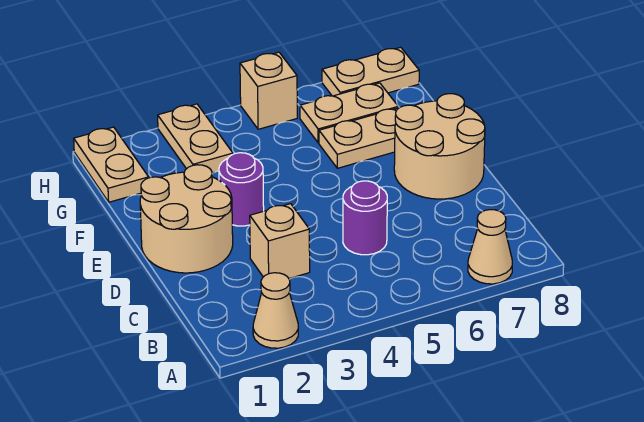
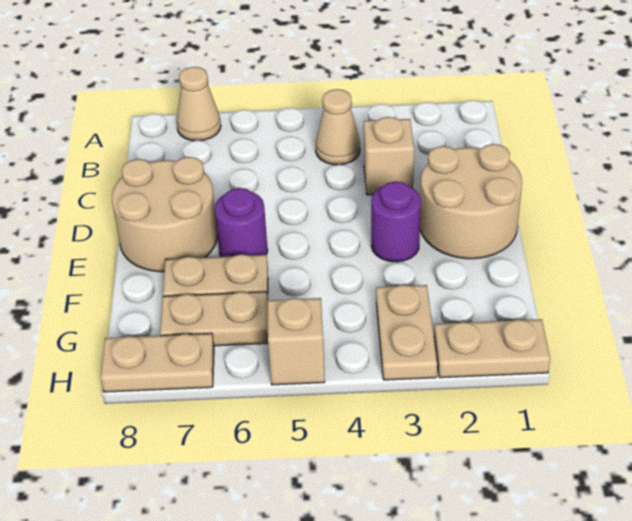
tan cone A2 level 1 -> tan cone B4 level 1
purple round brick C5 level 1 -> purple round brick E6 level 1
tan plate G1:H1 level 1 -> tan plate H1:H2 level 1

